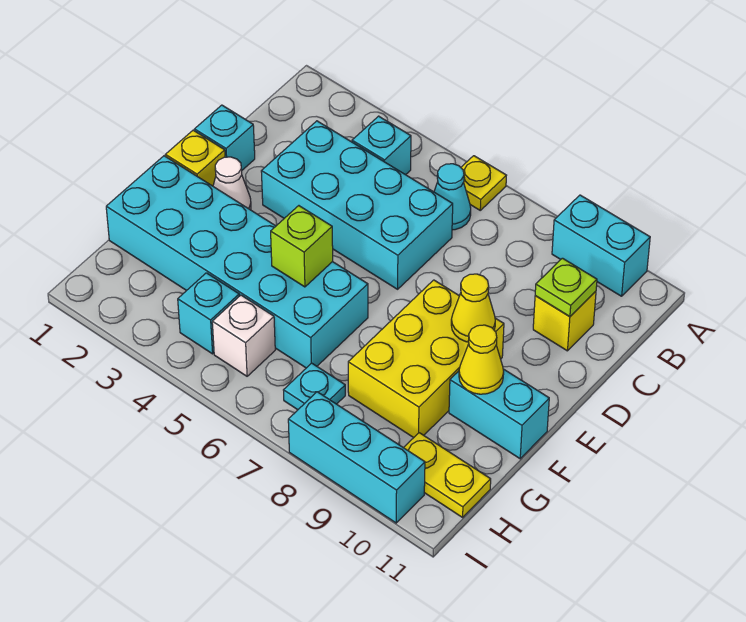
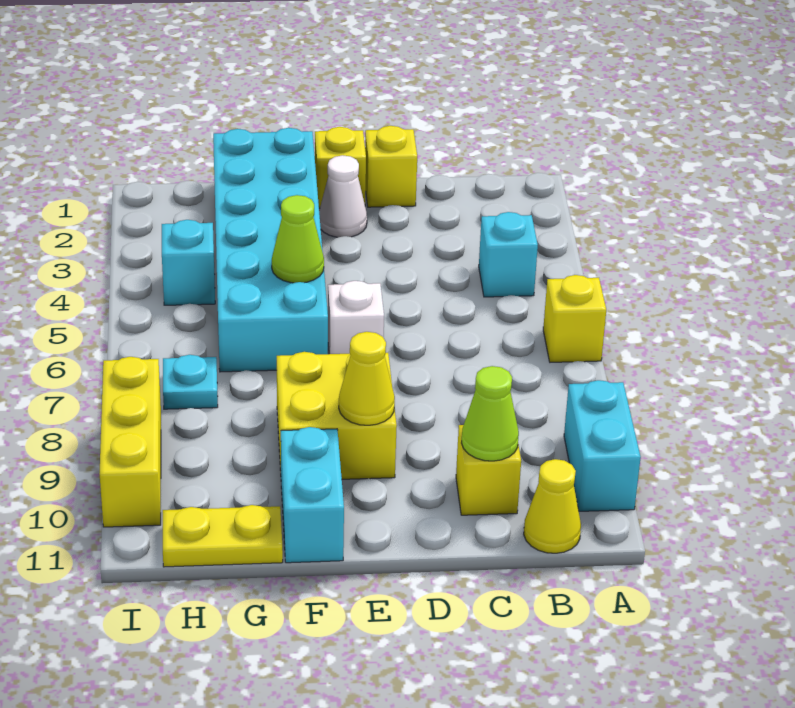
yellow plate A6 level 1 -> yellow brick A6 level 1
cyan cone B6 level 1 -> none
cyan brick C3:D6 level 1 -> none
lime plate C10 level 2 -> lime cone C10 level 2
cyan brick D1 level 1 -> yellow brick D1 level 1
yellow brick E8:G9 level 1 -> yellow brick E8:F9 level 1
lime brick F5 level 2 -> lime cone F5 level 2
yellow cone F10 level 2 -> yellow cone B11 level 1
white brick H5 level 1 -> white brick E6 level 1
yellow plate H10:H11 level 1 -> yellow plate G11:H11 level 1
cyan brick I8:I10 level 1 -> yellow brick I8:I10 level 1

